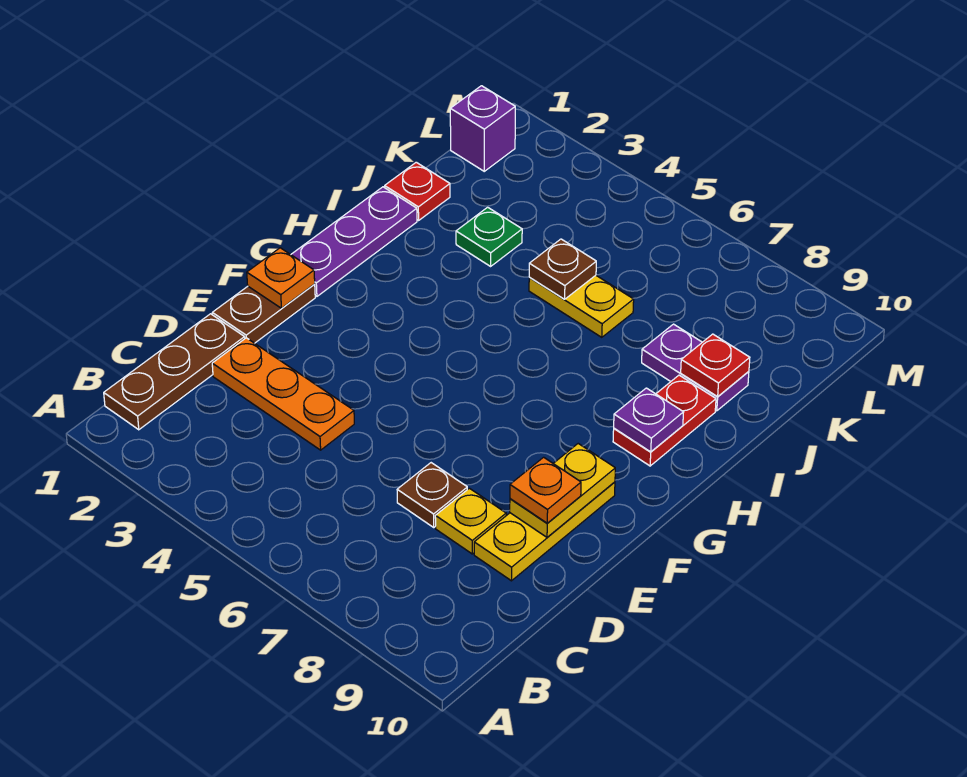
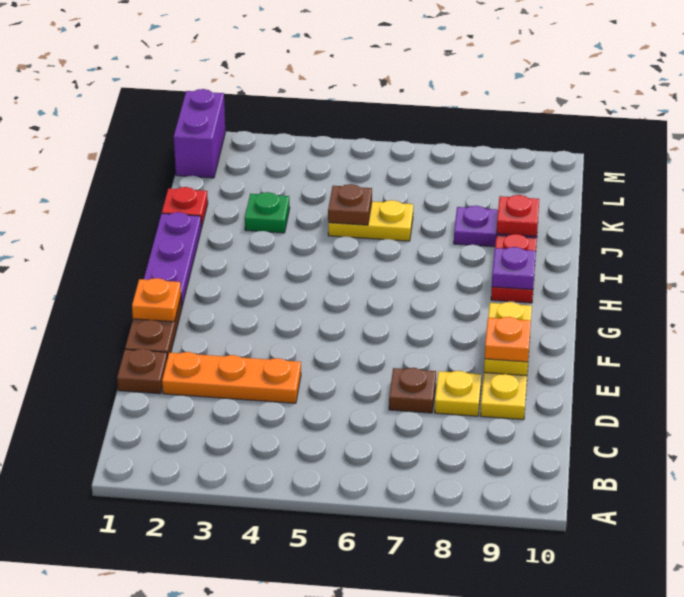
brown plate B1:D1 level 1 -> brown plate D1 level 1
purple brick L1 level 1 -> purple brick L1:M1 level 1

